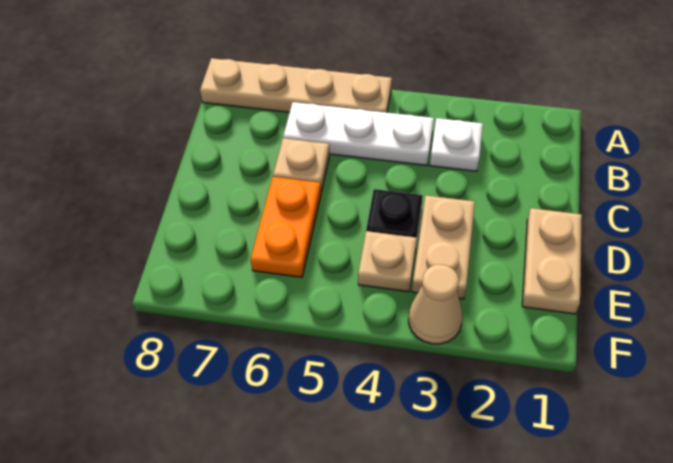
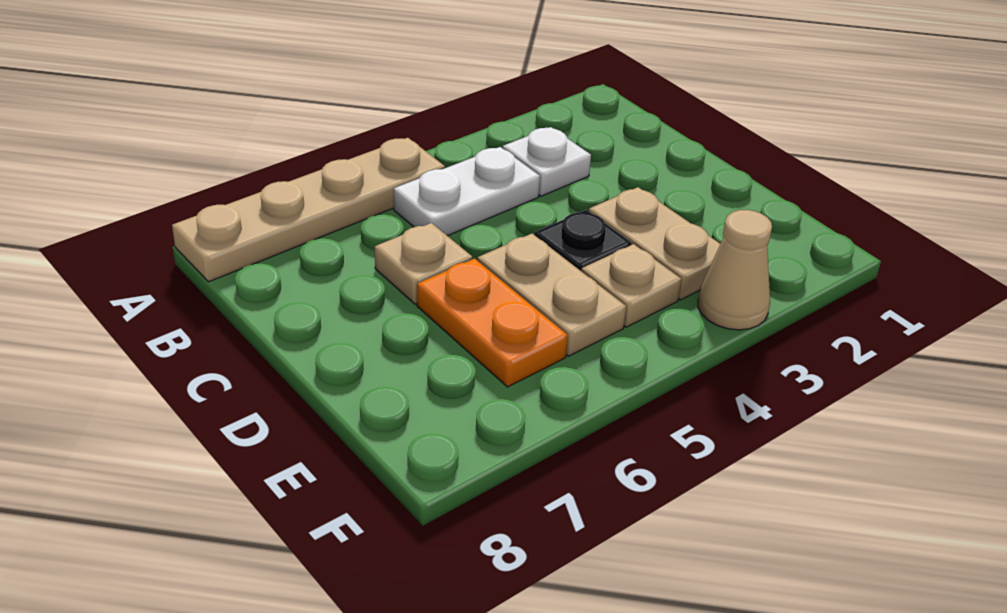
white plate B4:B6 level 1 -> white plate B4:B5 level 1
tan plate D1:E1 level 1 -> tan plate D5:E5 level 1

